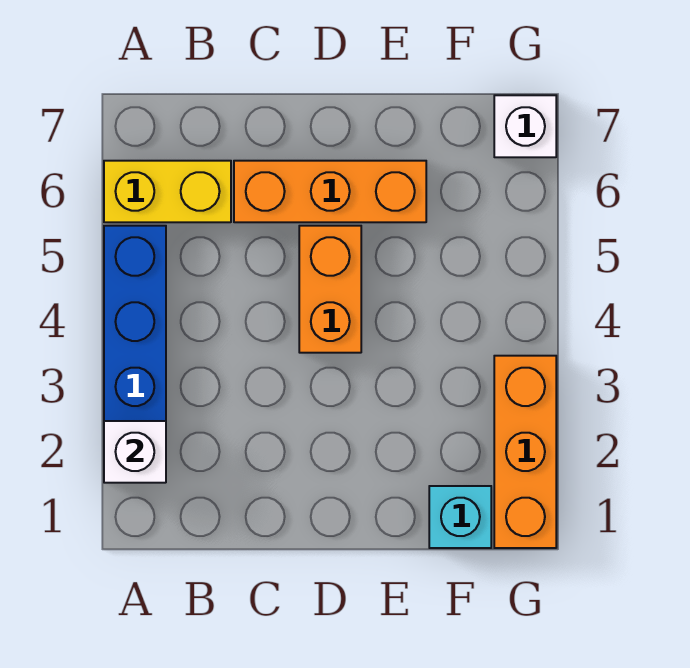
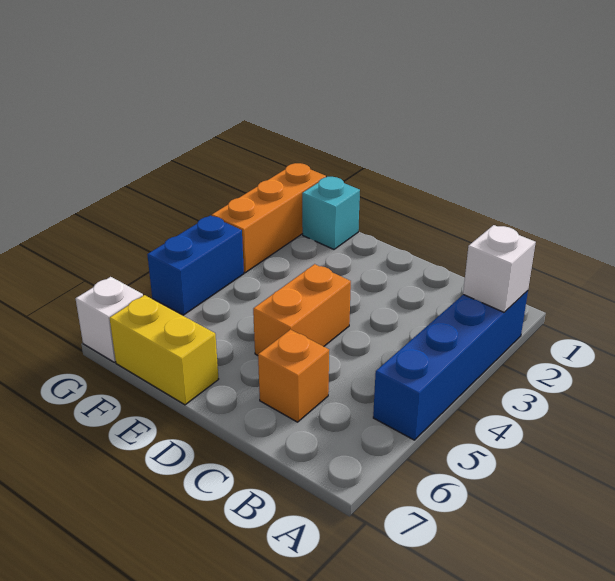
yellow brick A6:B6 level 1 -> yellow brick E7:F7 level 1
orange brick C6:E6 level 1 -> orange brick C6 level 1
none -> blue brick G4:G5 level 1

